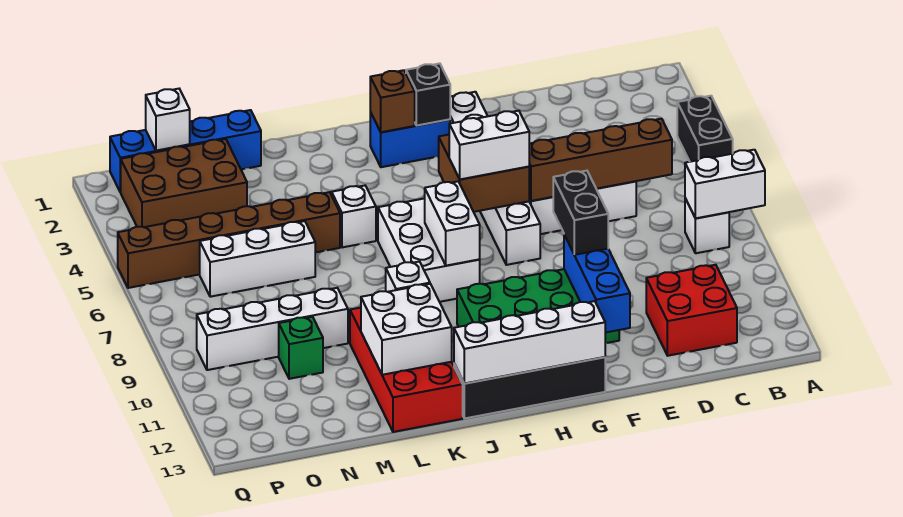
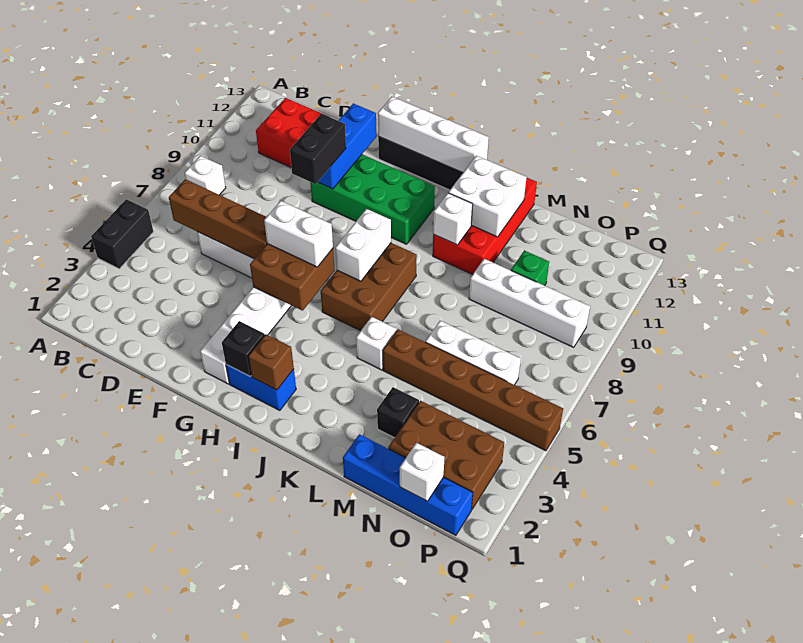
white brick A8:B8 level 2 -> none
white brick I6:J8 level 1 -> brown brick I6:J8 level 1
none -> black brick M3 level 1

